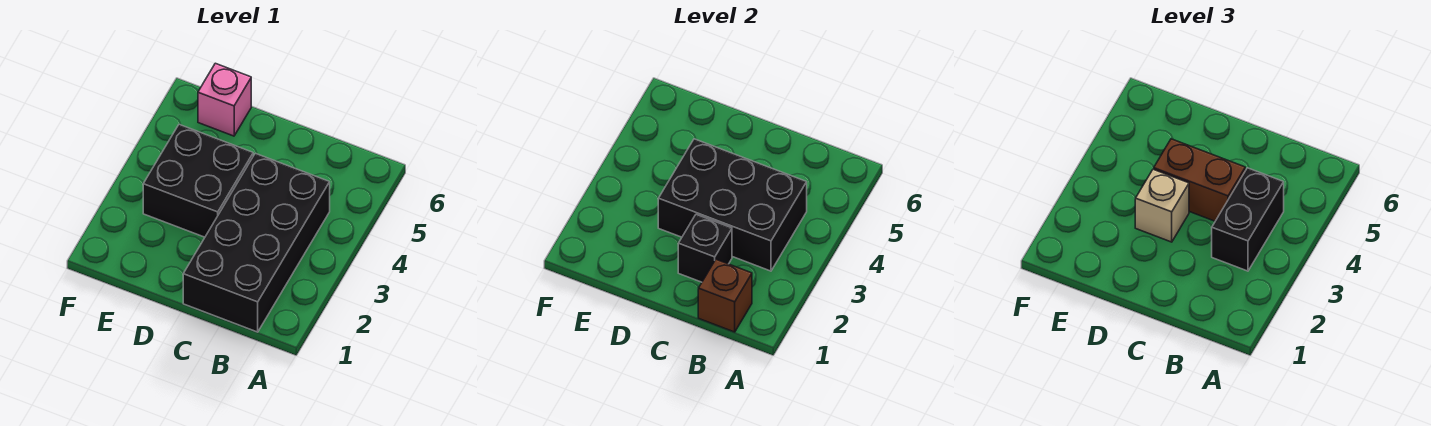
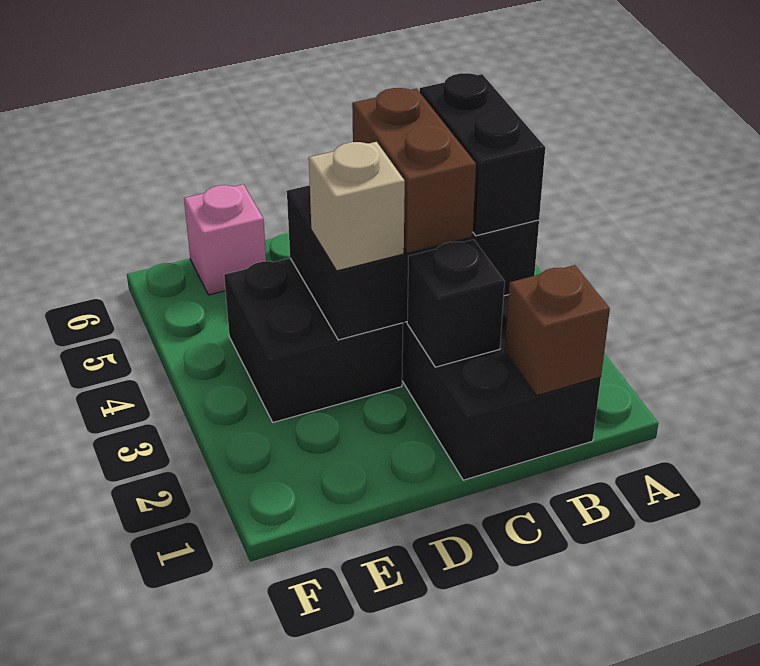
brown brick C4:D4 level 3 -> brown brick C3:C4 level 3

